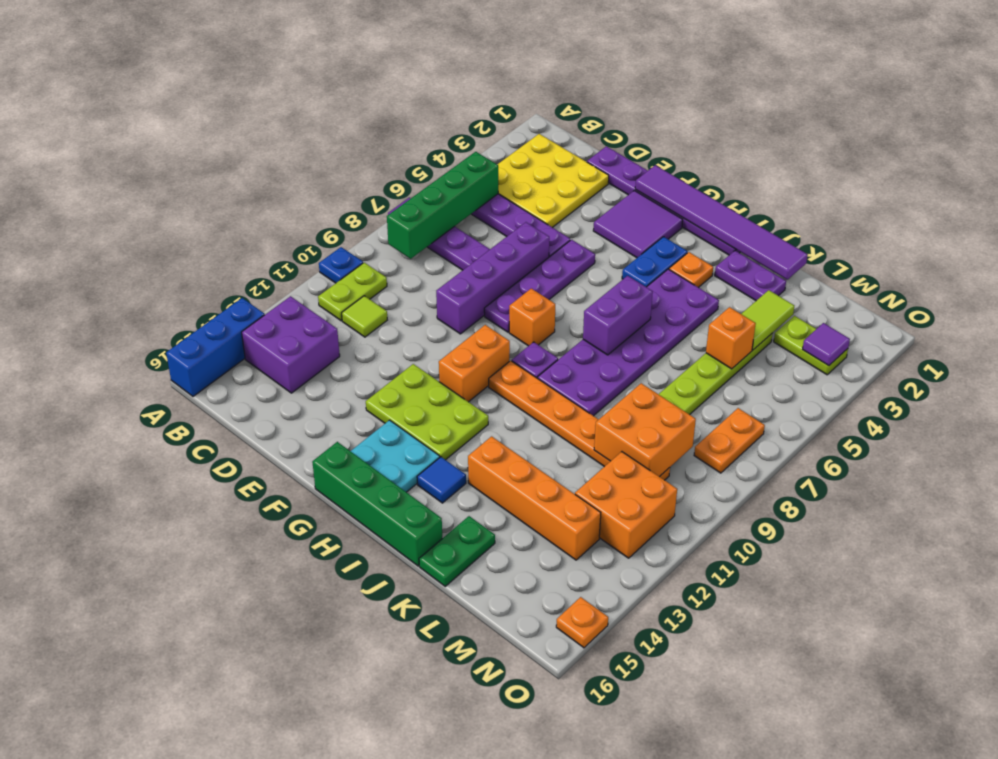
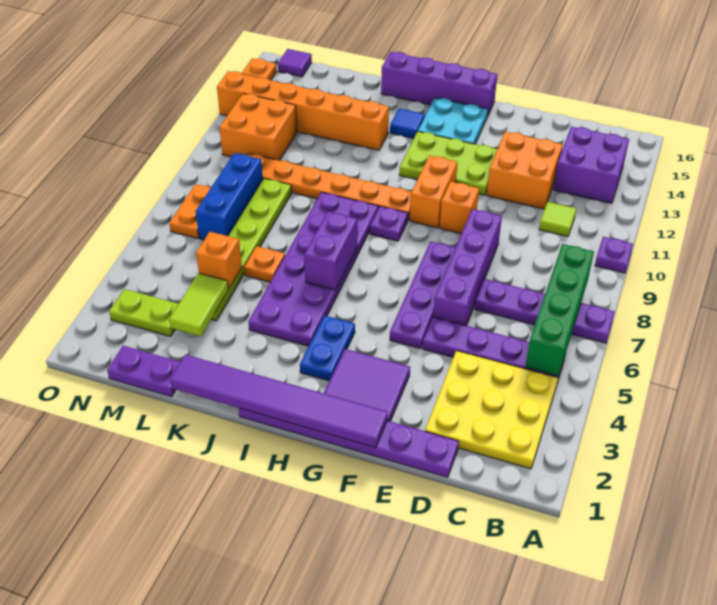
blue plate A10 level 1 -> purple plate A10 level 1
blue brick A14:A16 level 1 -> blue brick M7:M9 level 1
lime plate B10:B11 level 1 -> none
orange brick G8 level 1 -> orange brick F10 level 1
green brick G16:J16 level 1 -> purple brick G16:J16 level 1
orange plate I3 level 1 -> orange plate K6 level 1
purple plate J2:K2 level 1 -> purple plate L1:M1 level 1
orange brick J13:M13 level 1 -> orange brick J13:O13 level 1
green plate K15:K16 level 1 -> none
orange brick L9:M10 level 2 -> orange brick D12:E13 level 1
purple tile N3 level 2 -> purple tile N16 level 1

